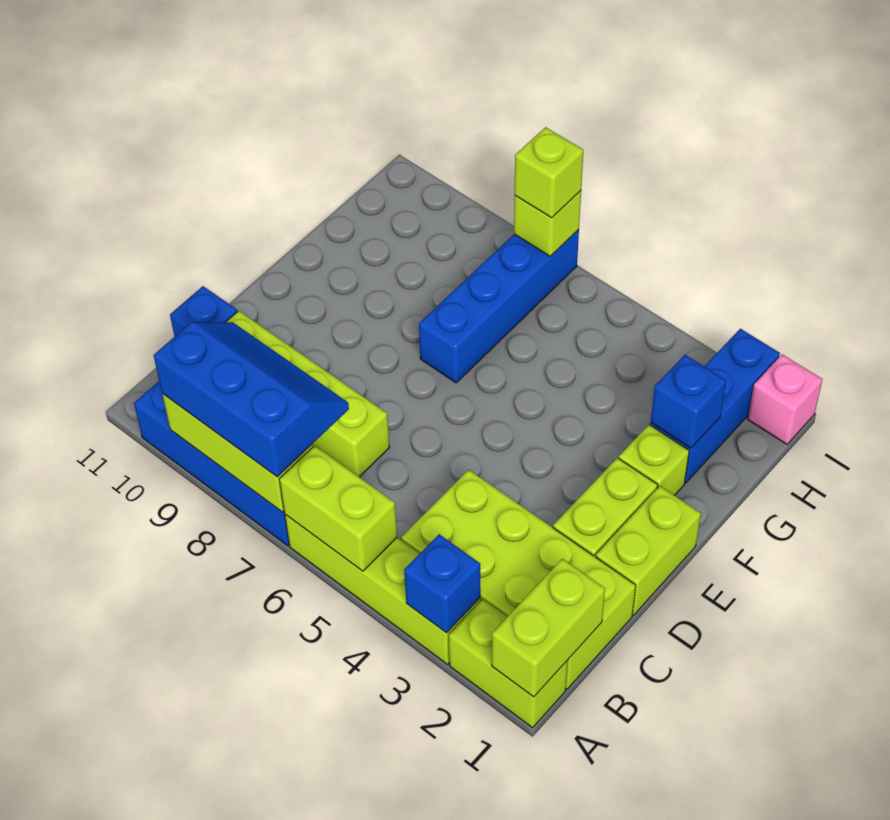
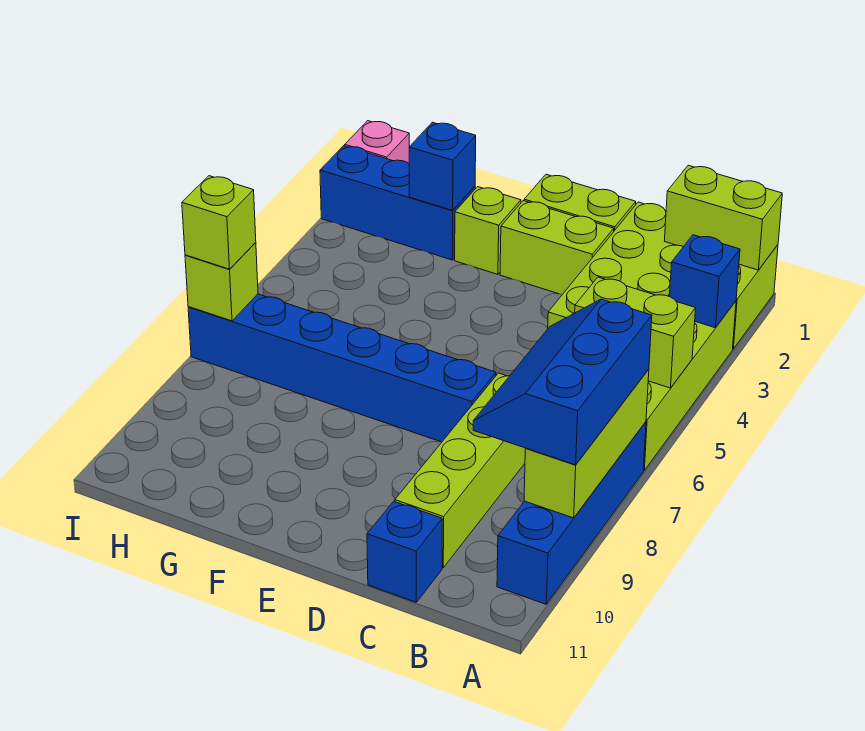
lime brick A5:A6 level 2 -> lime brick A5:B5 level 2
blue brick F7:I7 level 1 -> blue brick D7:I7 level 1

